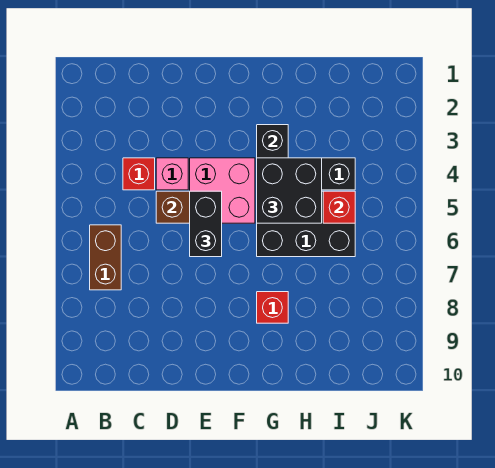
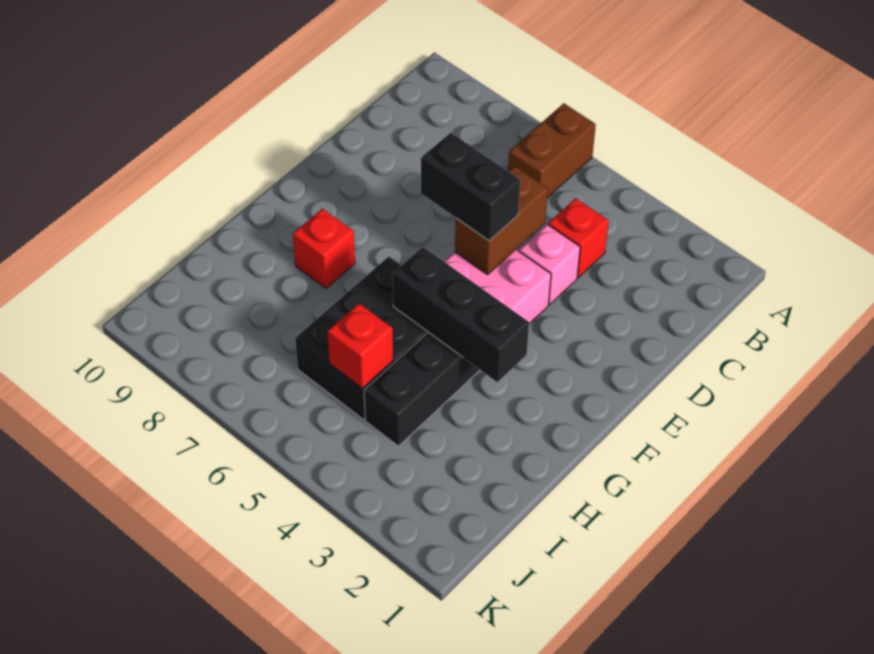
brown brick B6:B7 level 1 -> brown brick A6:B6 level 1
black brick G4:H5 level 3 -> none

